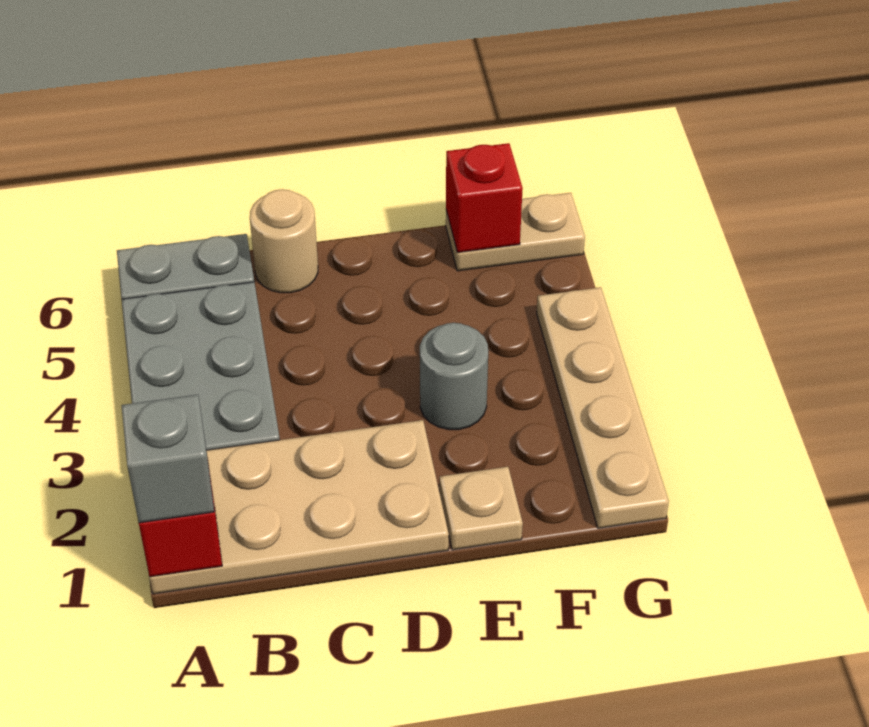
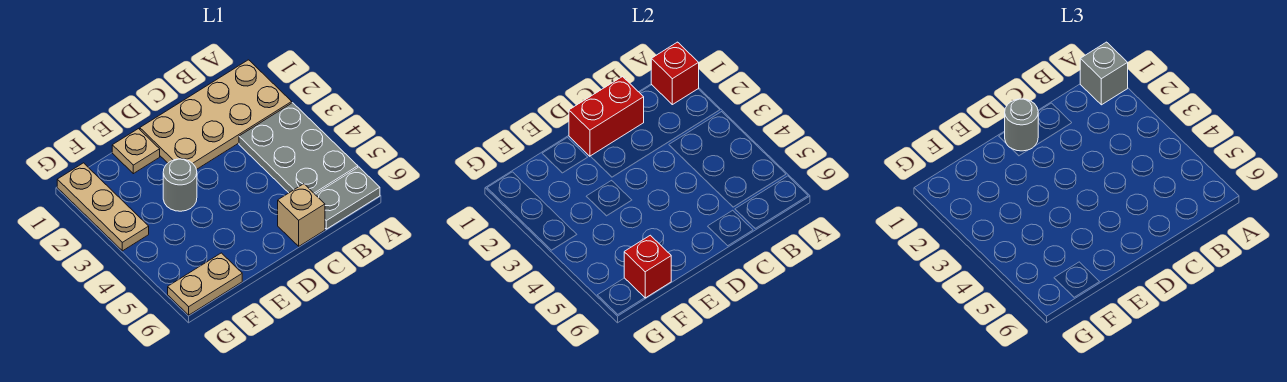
none -> red brick C1:D1 level 2
tan round brick C6 level 1 -> tan brick C6 level 1
none -> grey round brick D1 level 3
tan plate G1:G4 level 1 -> tan plate G1:G3 level 1

